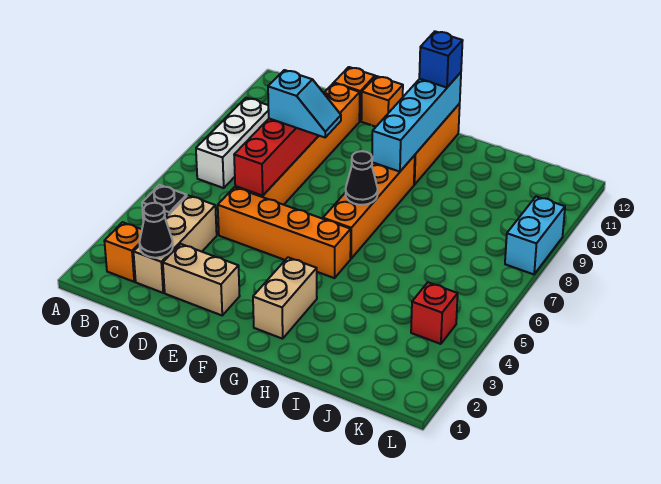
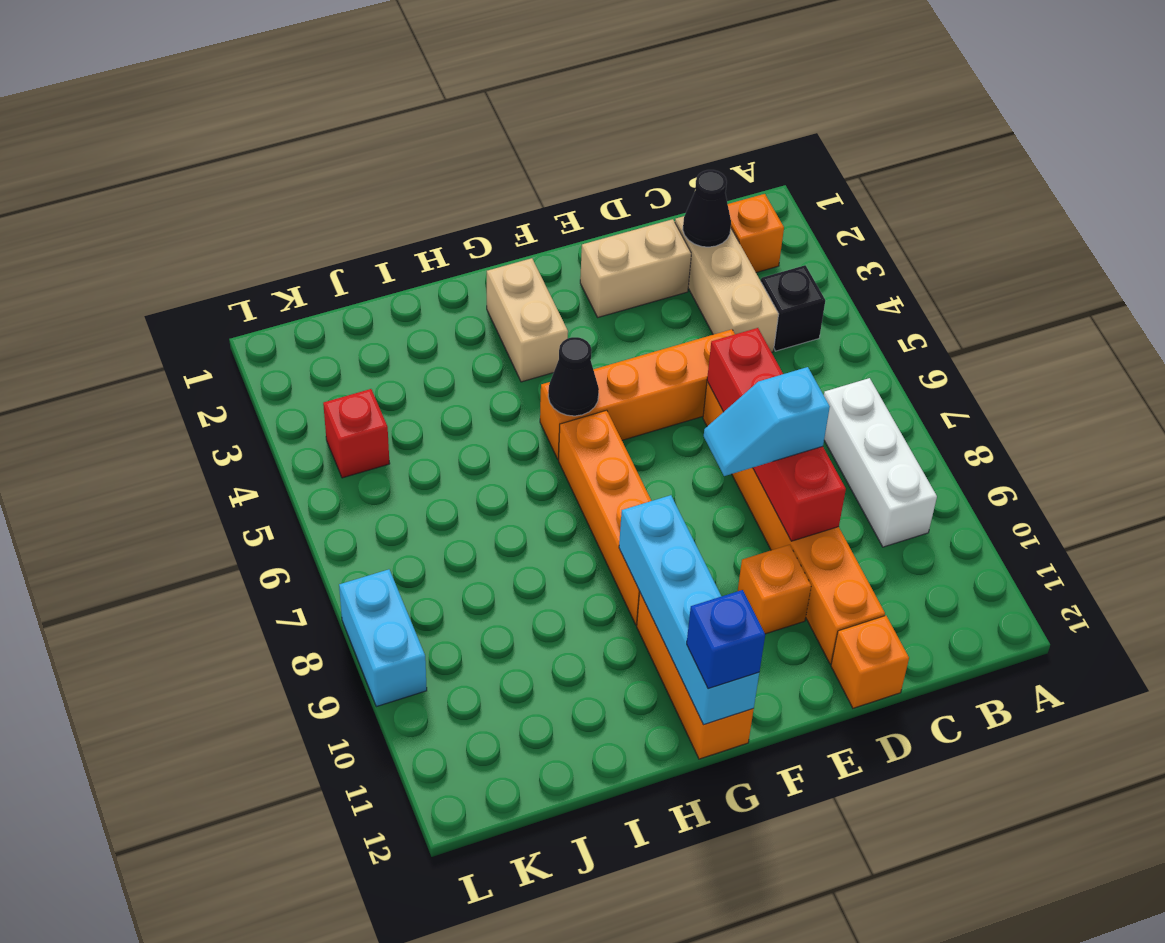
orange brick E12 level 1 -> orange brick E10 level 1
black cone G7 level 2 -> black cone G5 level 2

